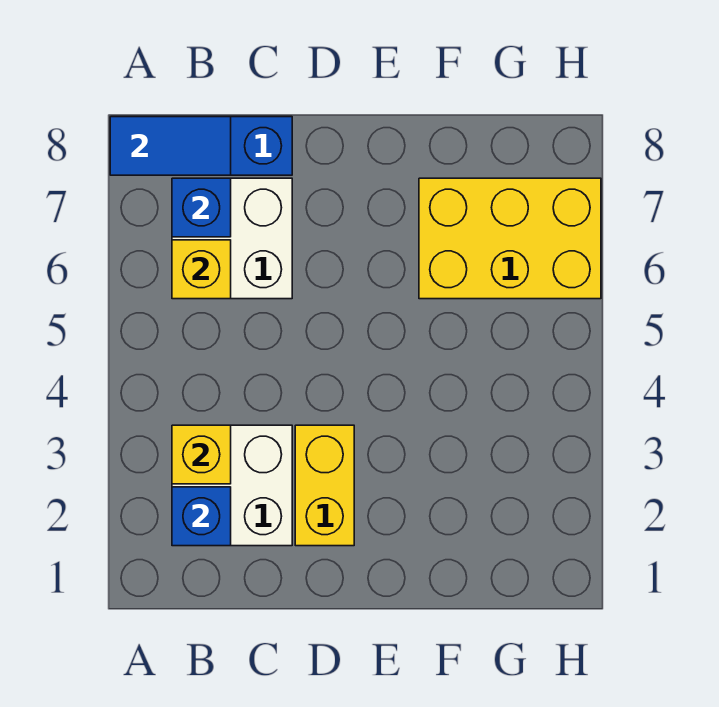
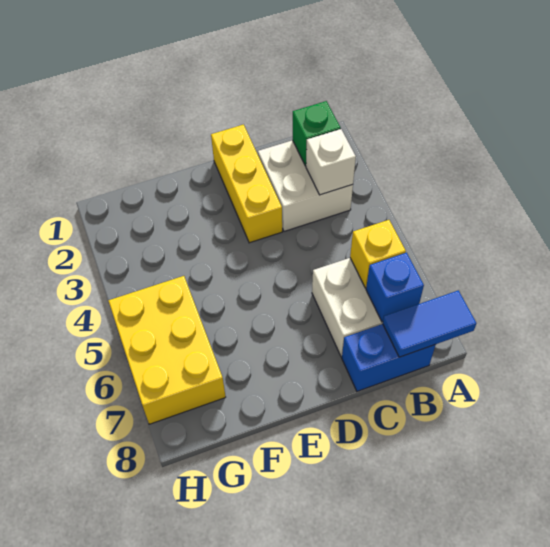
blue brick B2 level 2 -> green brick B2 level 2
yellow brick B3 level 2 -> white brick B3 level 2
yellow brick D2:D3 level 1 -> yellow brick D1:D3 level 1
yellow brick F6:H7 level 1 -> yellow brick G5:H7 level 1

